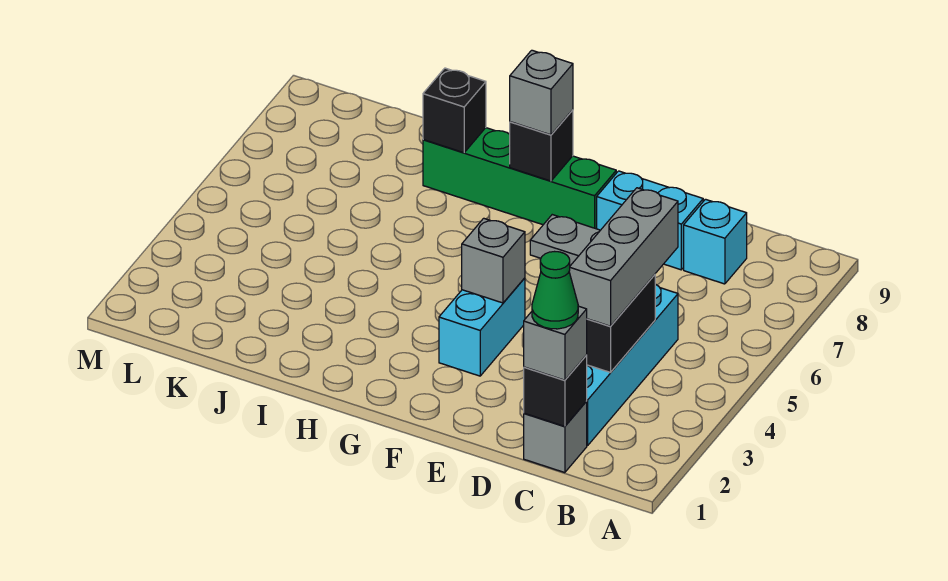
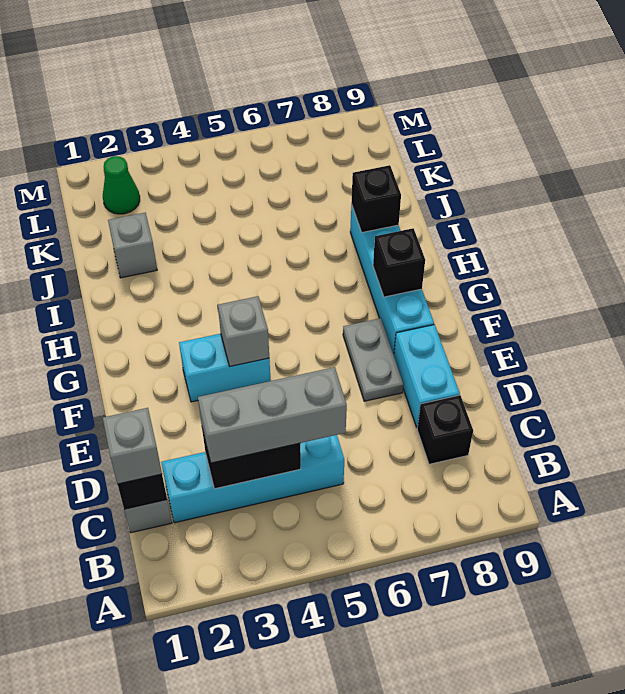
green cone C1 level 4 -> green cone L2 level 1
cyan brick C8 level 1 -> black brick C8 level 1
green brick F8:I8 level 1 -> cyan brick F8:I8 level 1
grey brick G8 level 3 -> grey brick J2 level 1

